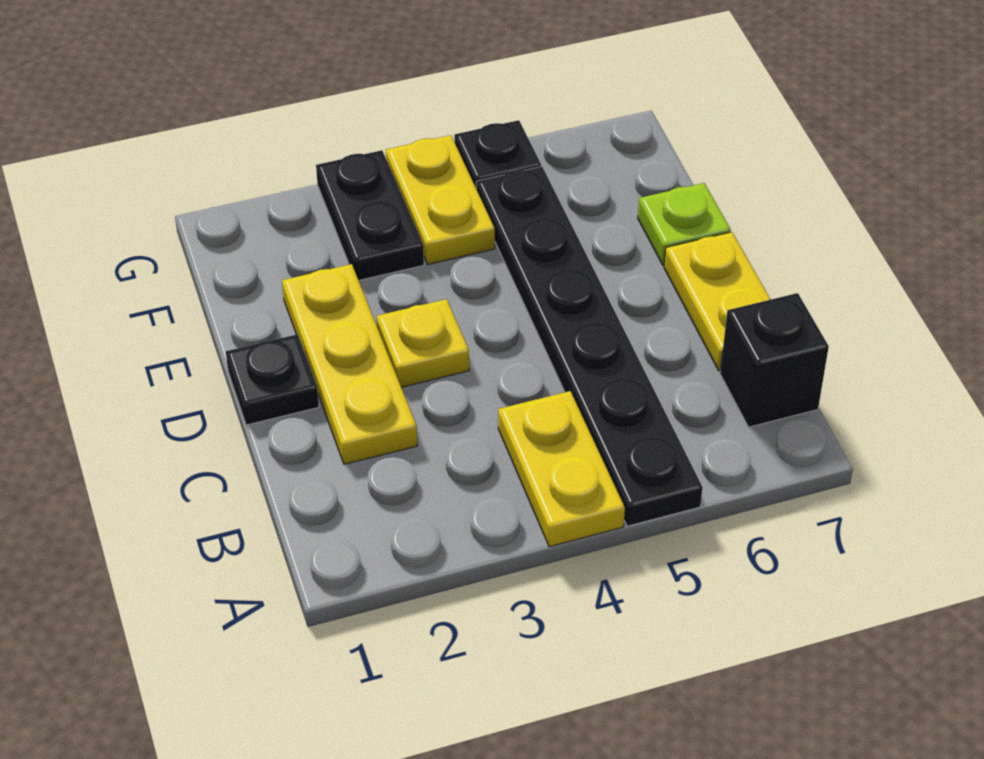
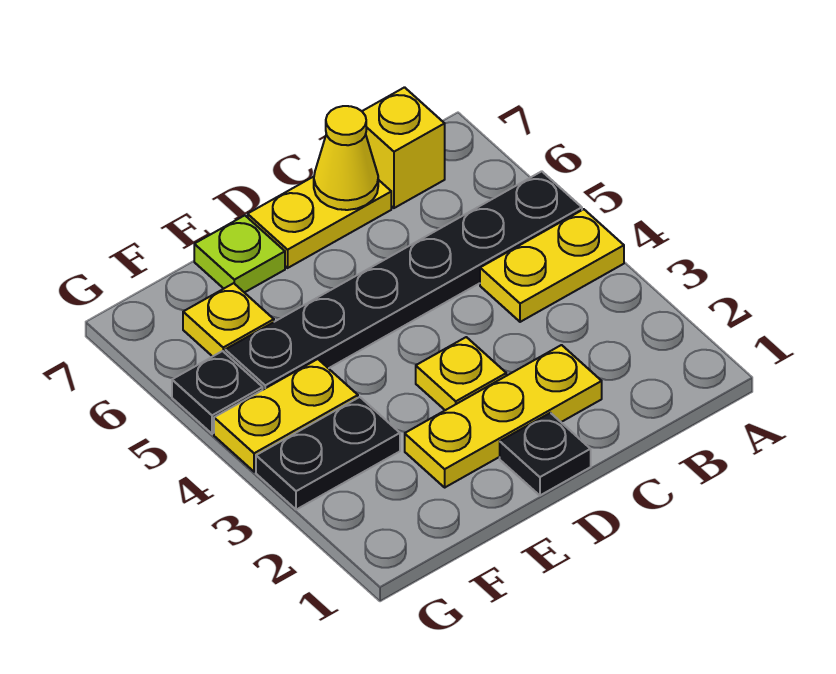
black brick B7 level 1 -> yellow brick B7 level 1
none -> yellow cone C7 level 2
none -> yellow plate F6 level 1

